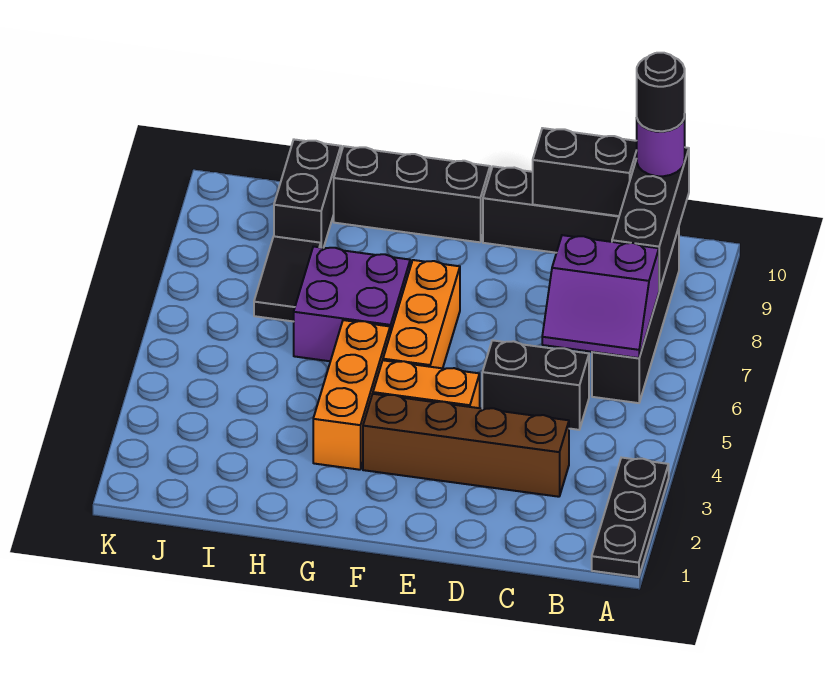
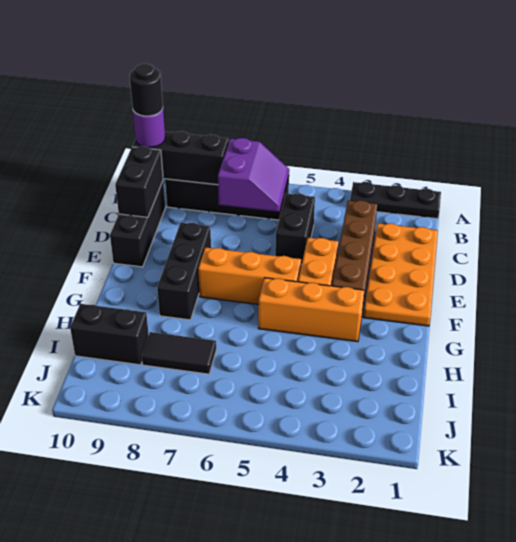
none -> orange plate C1:F2 level 1
black brick F10:H10 level 1 -> black brick E8:G8 level 1
purple brick G6:H7 level 1 -> none

